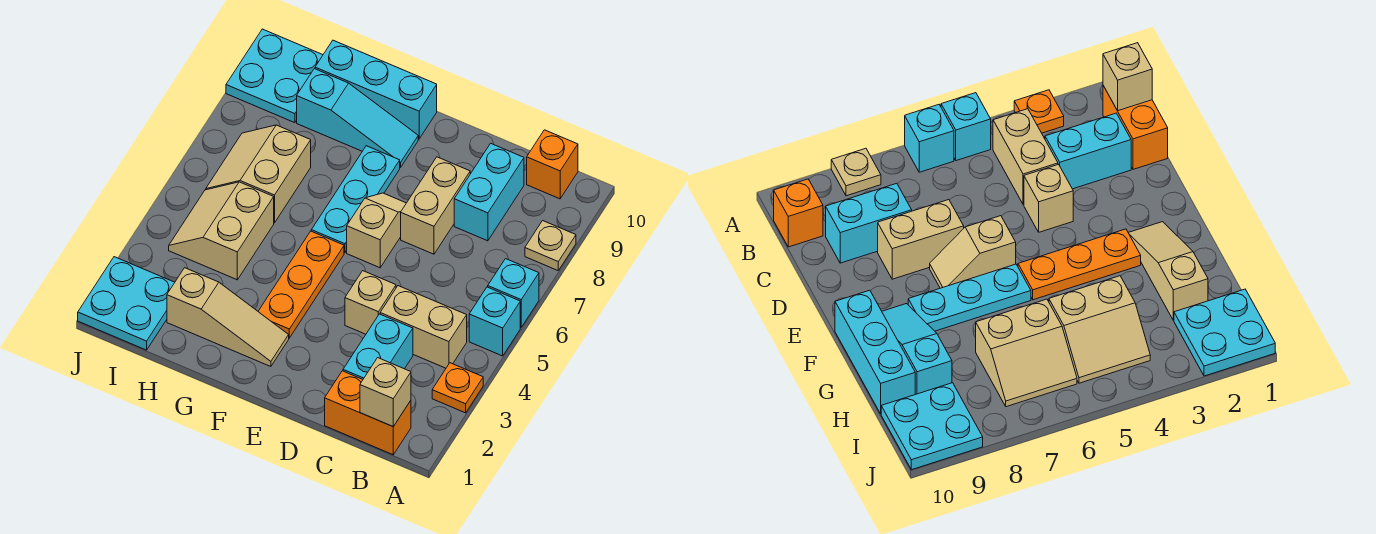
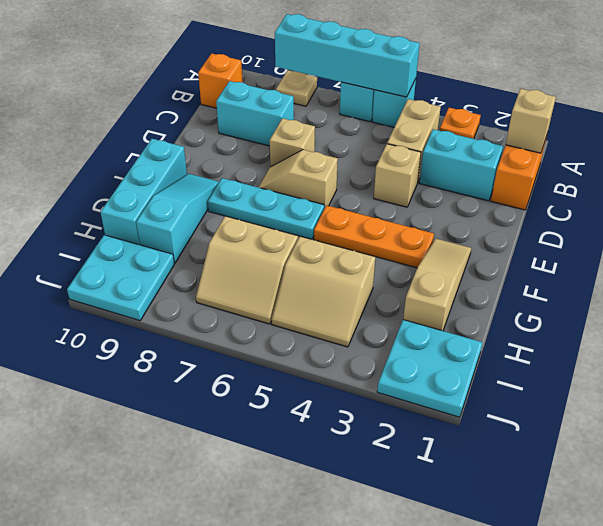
none -> cyan brick A5:A8 level 2
tan brick D7:D8 level 1 -> tan brick D7 level 1

